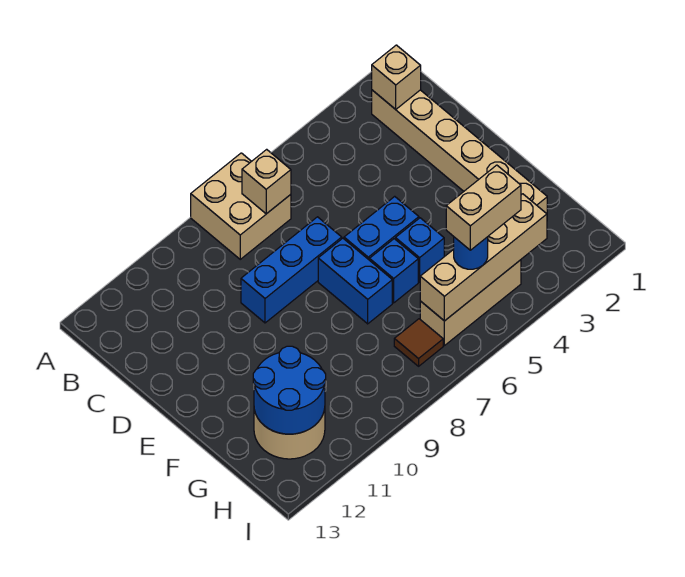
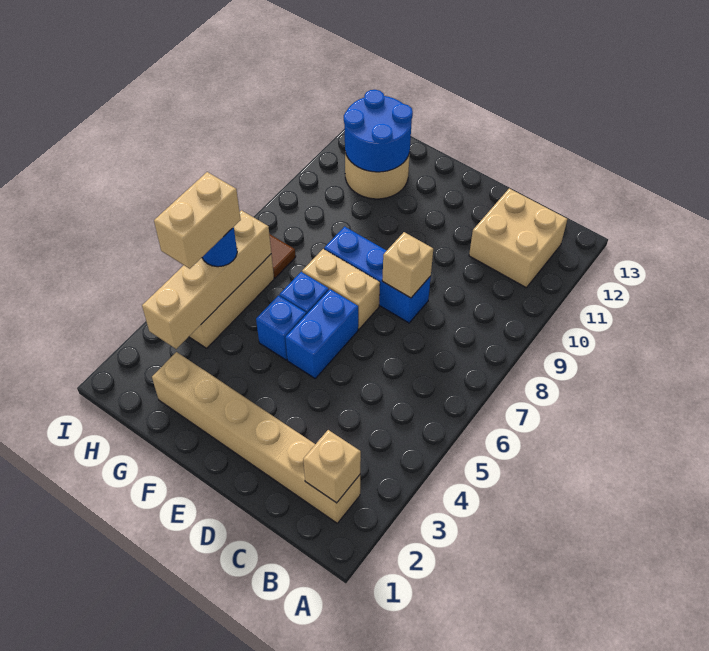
tan brick A7:B8 level 1 -> tan brick B11:C12 level 1
tan brick B7 level 2 -> tan brick D8 level 2
blue brick D7:D9 level 1 -> blue brick D8:F8 level 1
blue brick E7:F7 level 1 -> tan brick E7:F7 level 1

